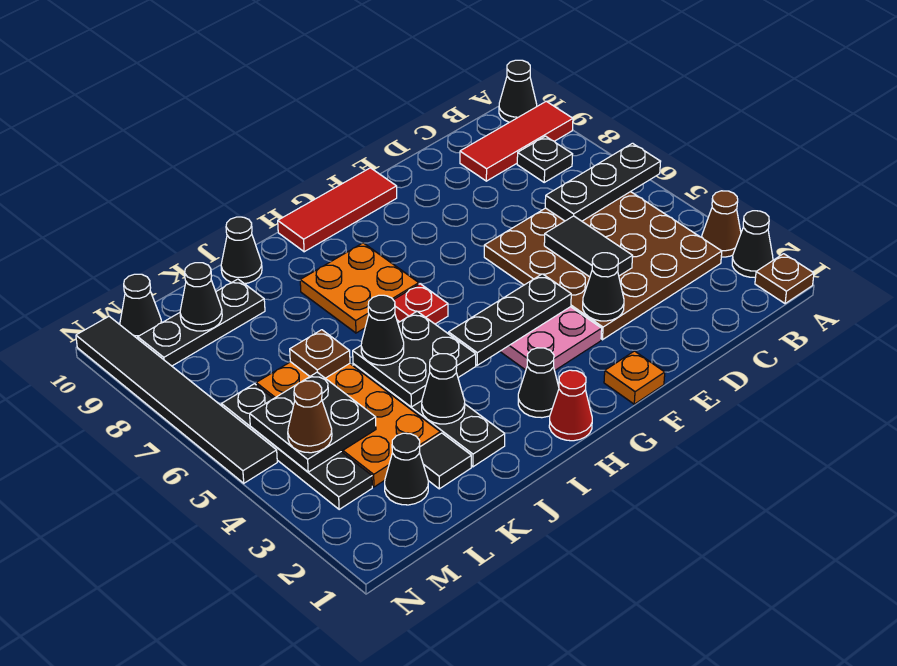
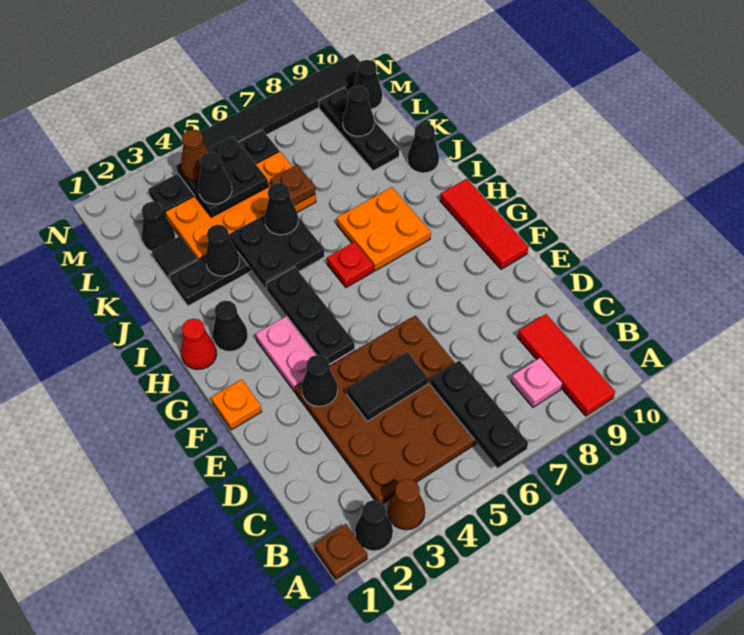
black cone A10 level 1 -> black cone L4 level 3
black plate B8 level 1 -> pink plate B8 level 1

